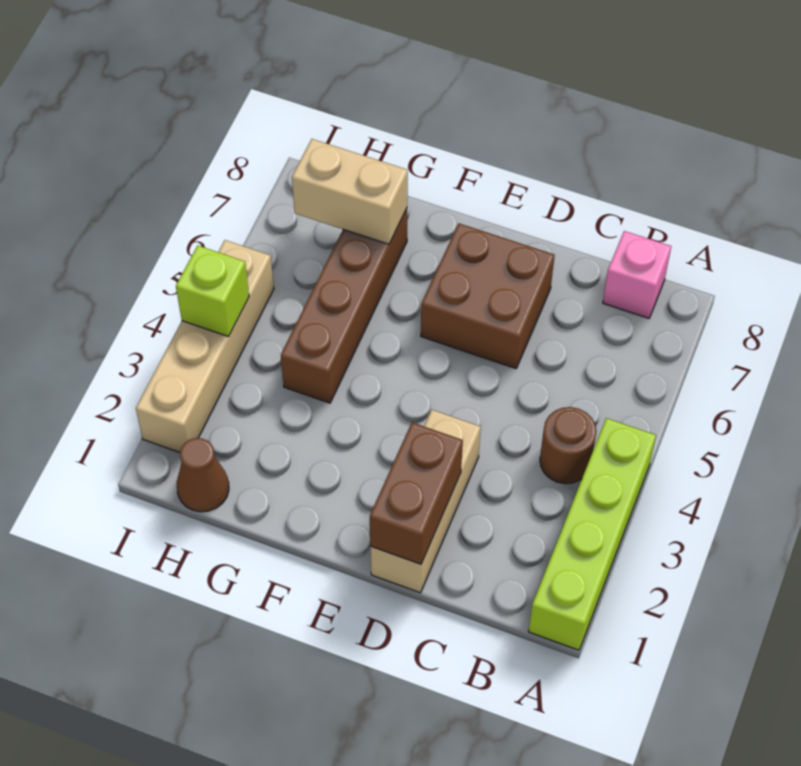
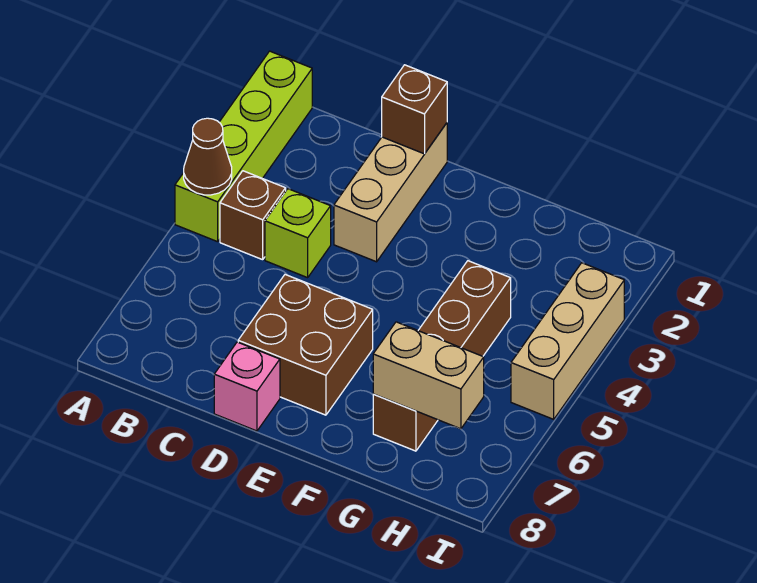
brown round brick B4 level 1 -> brown brick B4 level 1
pink brick B8 level 1 -> pink brick D8 level 1
brown brick D1:D2 level 2 -> brown brick D1 level 2
brown cone H1 level 1 -> brown cone A4 level 2
tan brick I2:I5 level 1 -> tan brick I3:I5 level 1
lime brick I4 level 2 -> lime brick C4 level 1

